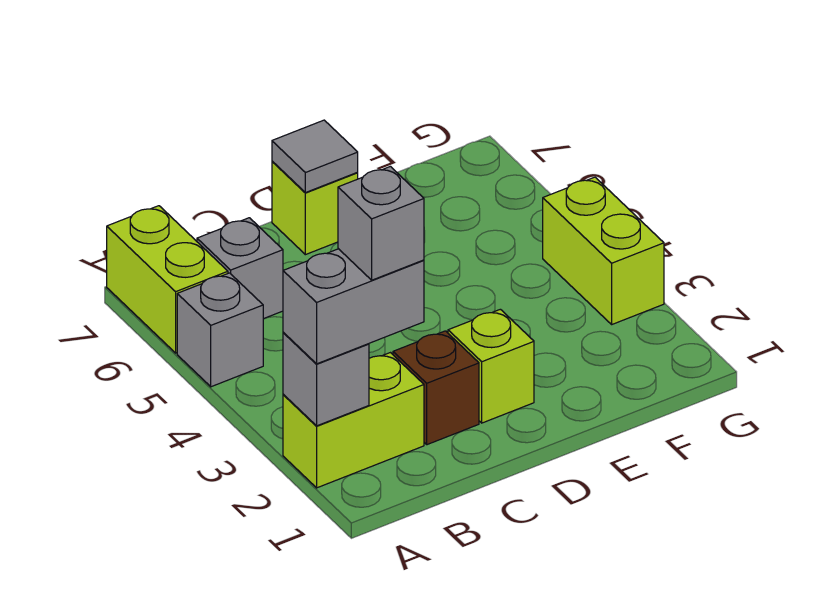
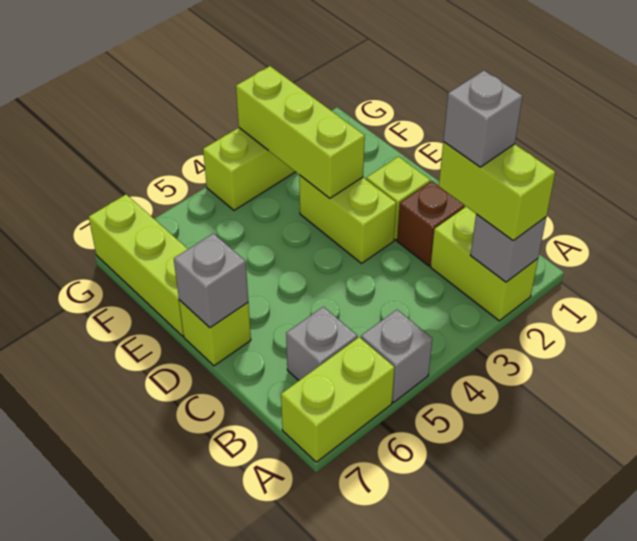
grey brick A2:B2 level 3 -> lime brick A2:B2 level 3
none -> lime brick D3:E3 level 1
grey tile D7 level 2 -> grey brick D7 level 2
none -> lime brick E3:G3 level 2
none -> lime brick E7:G7 level 1

